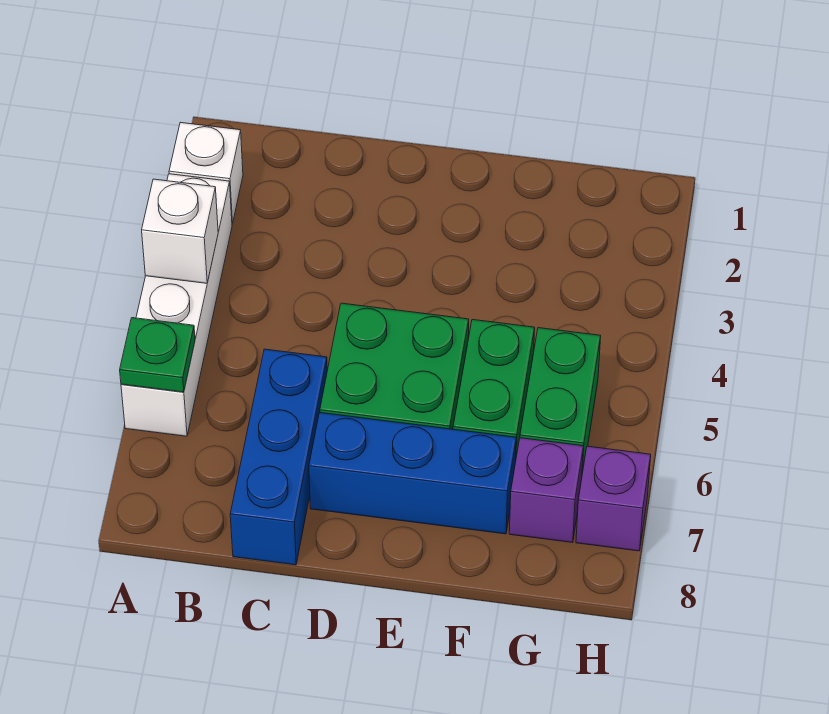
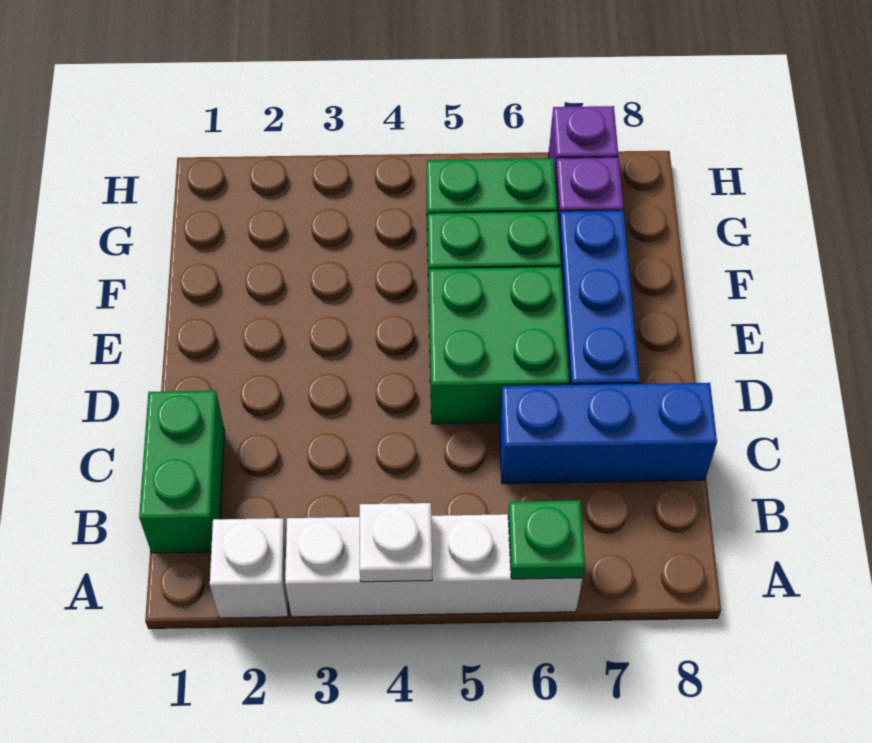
white brick A4 level 2 -> white plate A4 level 2
none -> green brick B1:C1 level 1

